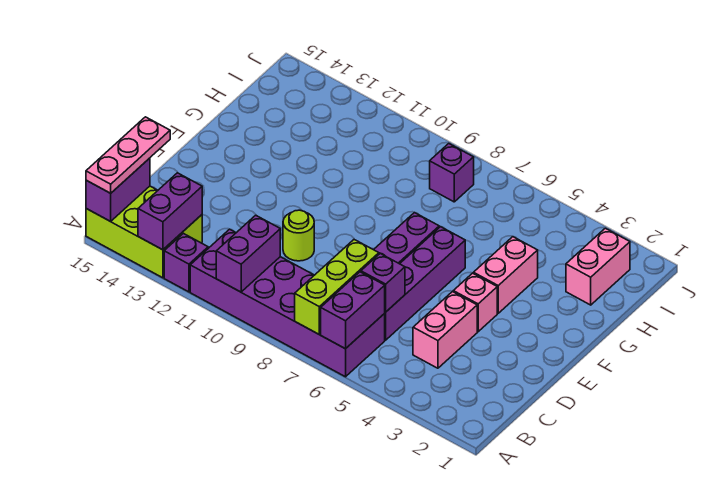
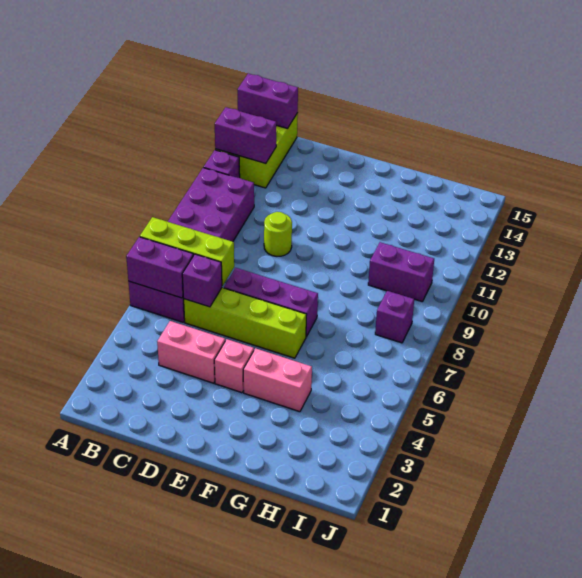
purple brick A10:B10 level 2 -> purple brick H10:I10 level 1
pink plate A15:C15 level 3 -> none
purple brick C6:F6 level 1 -> lime brick C6:F6 level 1
pink brick H2:I2 level 1 -> none

